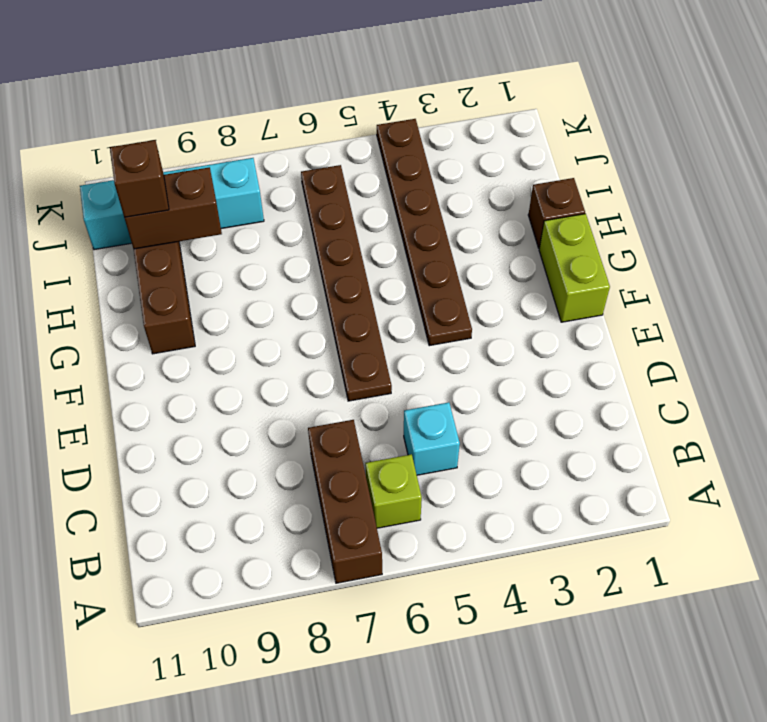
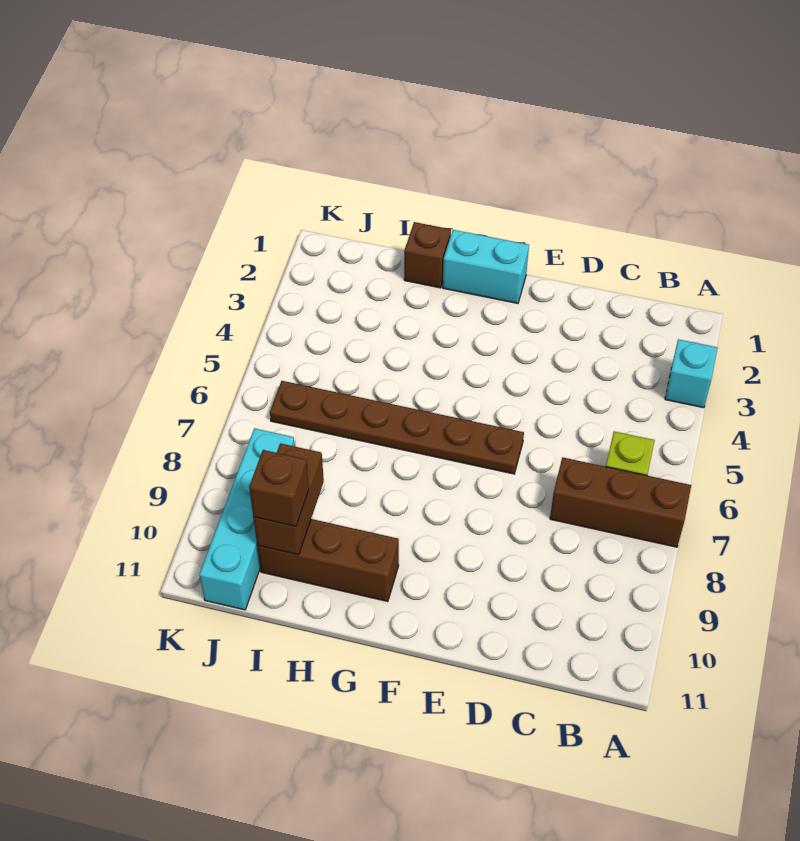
cyan brick C5 level 1 -> cyan brick A3 level 1
lime brick F1:G1 level 1 -> cyan brick F1:G1 level 1
brown plate F4:K4 level 1 -> none

